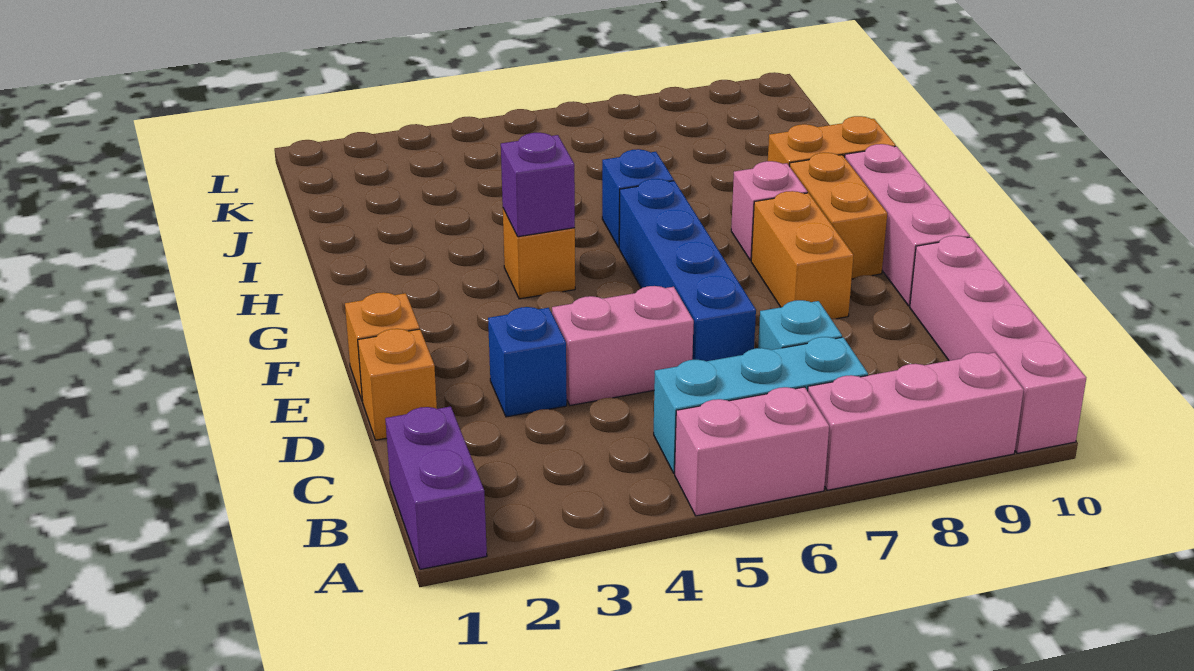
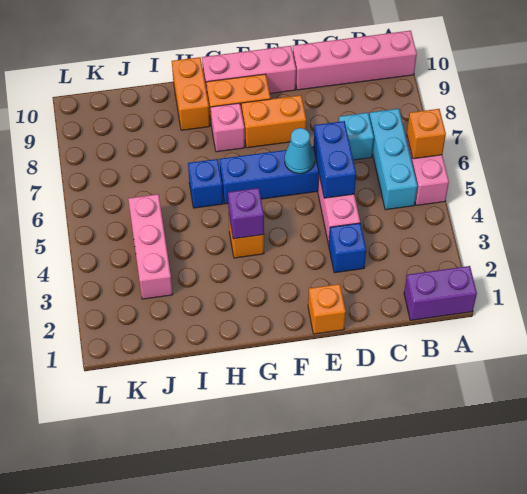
pink brick A7:A9 level 1 -> pink brick J3:J5 level 1
orange brick D1 level 1 -> orange brick A6 level 2
none -> blue brick D5:D6 level 2
none -> cyan cone E6 level 2

